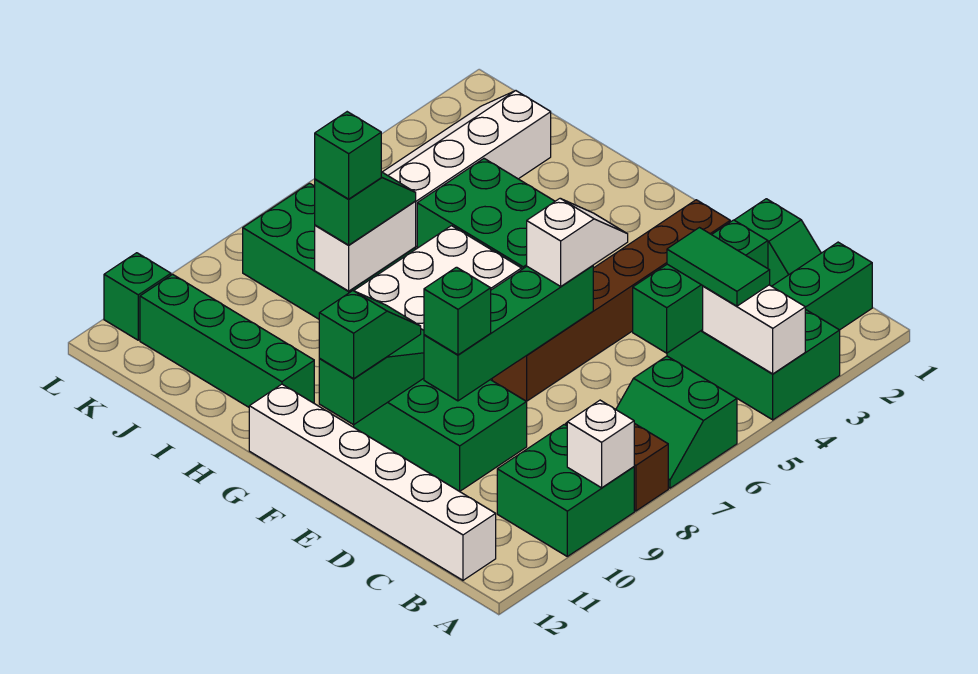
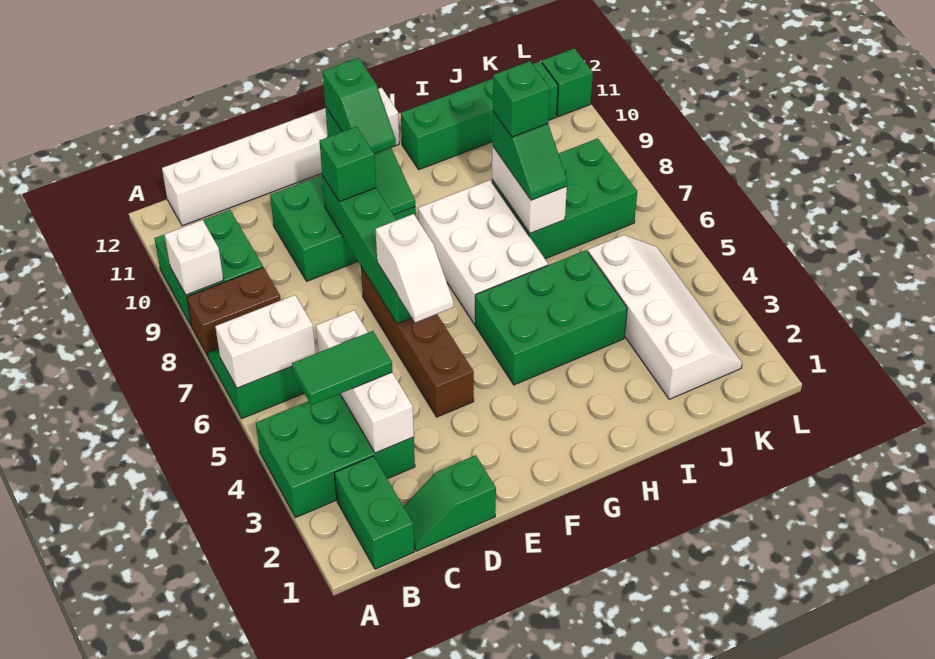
white brick A4:B4 level 2 -> white brick A6:B6 level 2
green brick C3:C5 level 2 -> white brick C3:C5 level 2
brown brick E2:E7 level 1 -> brown brick E4:E7 level 1

